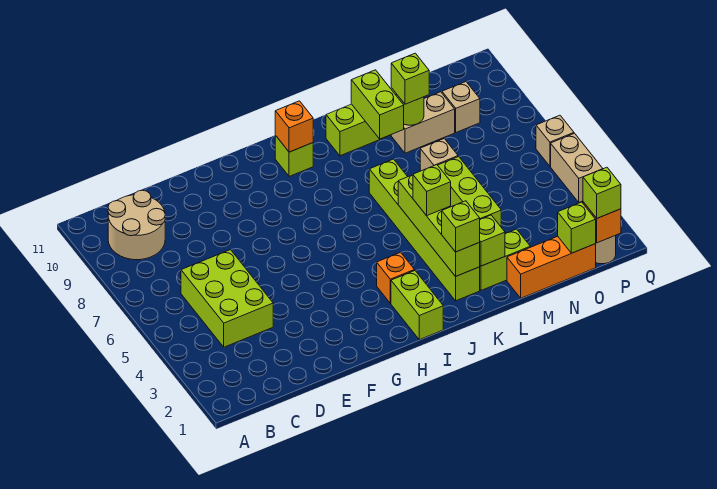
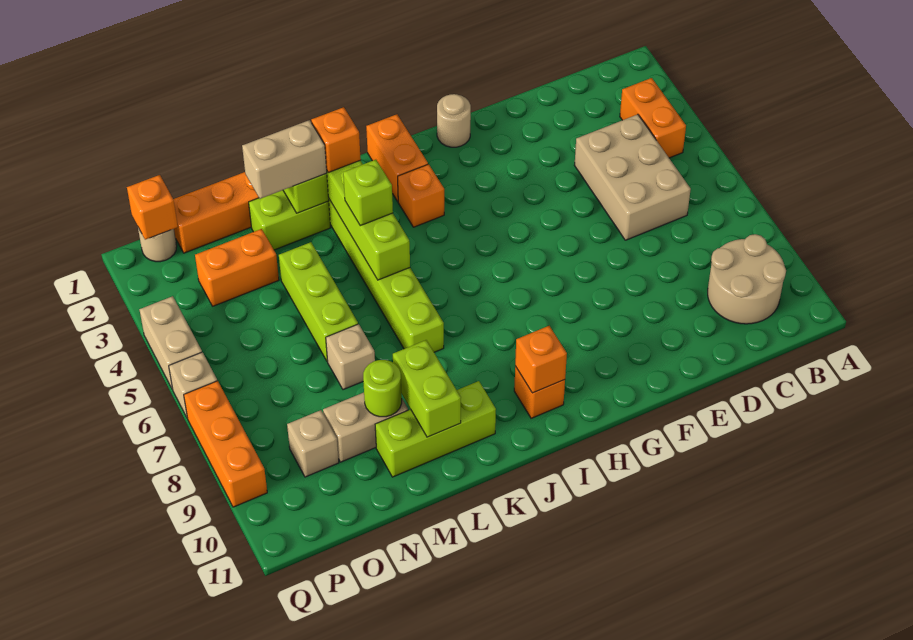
none -> orange brick B3:B4 level 1
lime brick C4:D6 level 1 -> tan brick C4:D6 level 1
none -> tan round brick G1 level 1
lime brick I1:I2 level 1 -> orange brick I1:I2 level 1
lime brick I10 level 1 -> orange brick I10 level 1
lime brick K2 level 3 -> orange brick K2 level 3
none -> tan brick L2:M2 level 3
lime brick M9 level 3 -> none
none -> orange brick N3:O3 level 1
lime brick O1 level 2 -> none
lime brick P1 level 3 -> none
none -> orange brick Q7:Q9 level 1

